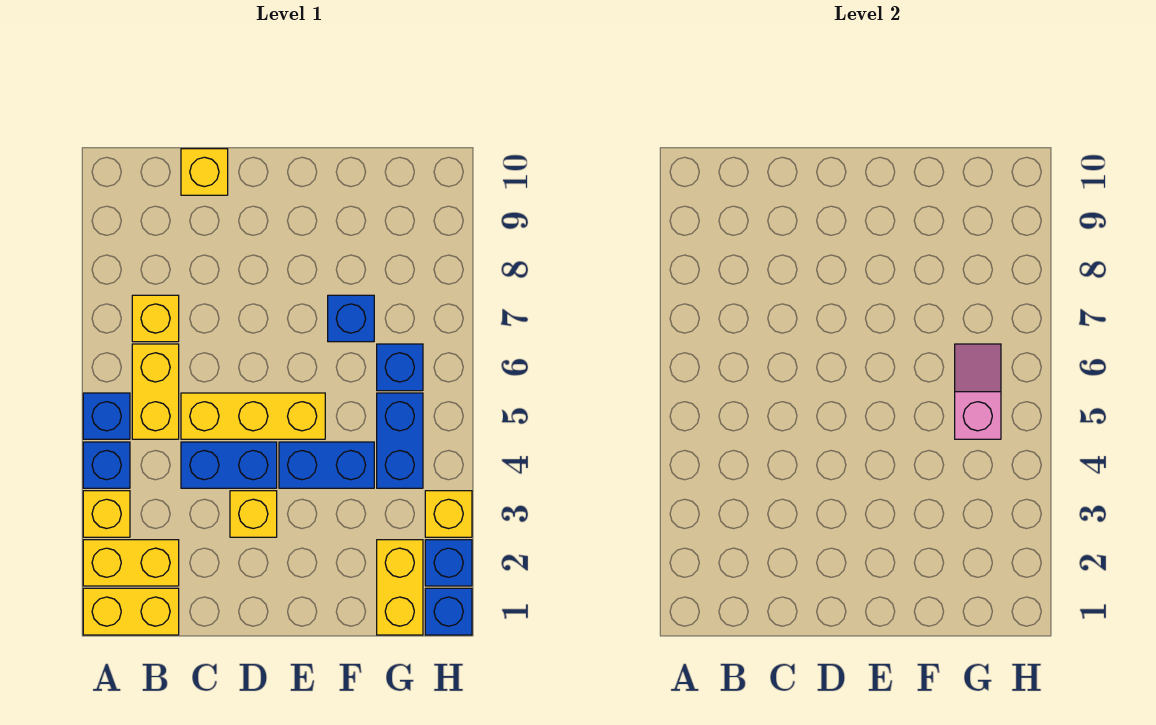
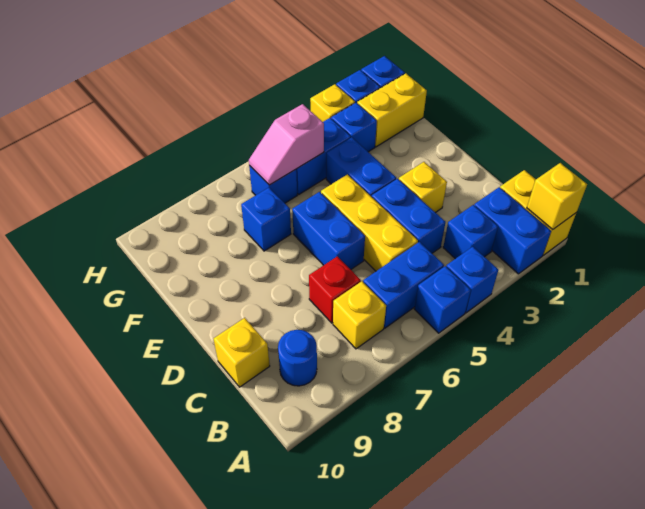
yellow brick A2:B2 level 1 -> blue brick A2:B2 level 1
yellow brick A3 level 1 -> yellow brick A1 level 2
none -> blue brick B3 level 1
yellow brick B5:B6 level 1 -> blue brick B5:B6 level 1
none -> blue round brick B9 level 1
none -> red brick C7 level 1
none -> blue brick D6:E6 level 1
none -> blue brick G3 level 1

